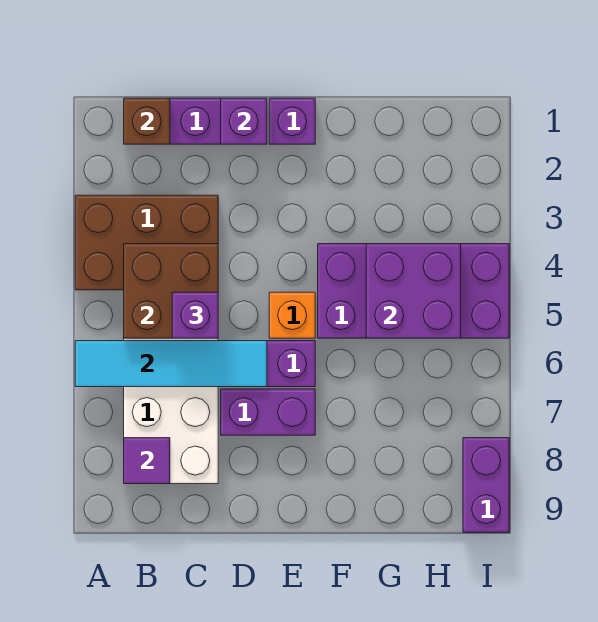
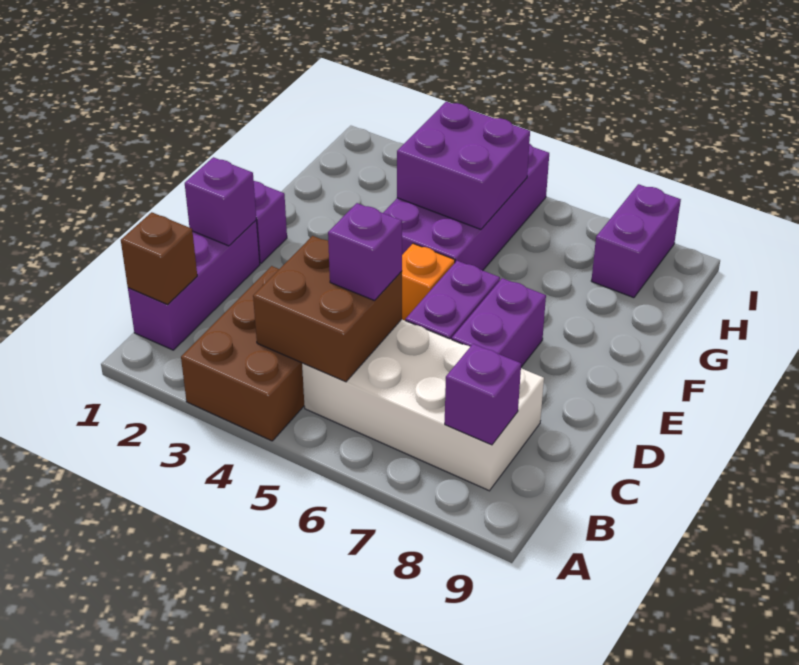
cyan tile A6:D6 level 2 -> none
purple tile B8 level 2 -> purple brick B8 level 2
purple brick I8:I9 level 1 -> purple brick H8:I8 level 1

